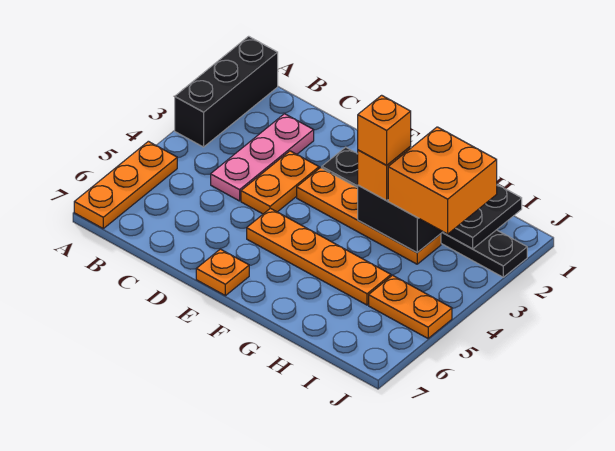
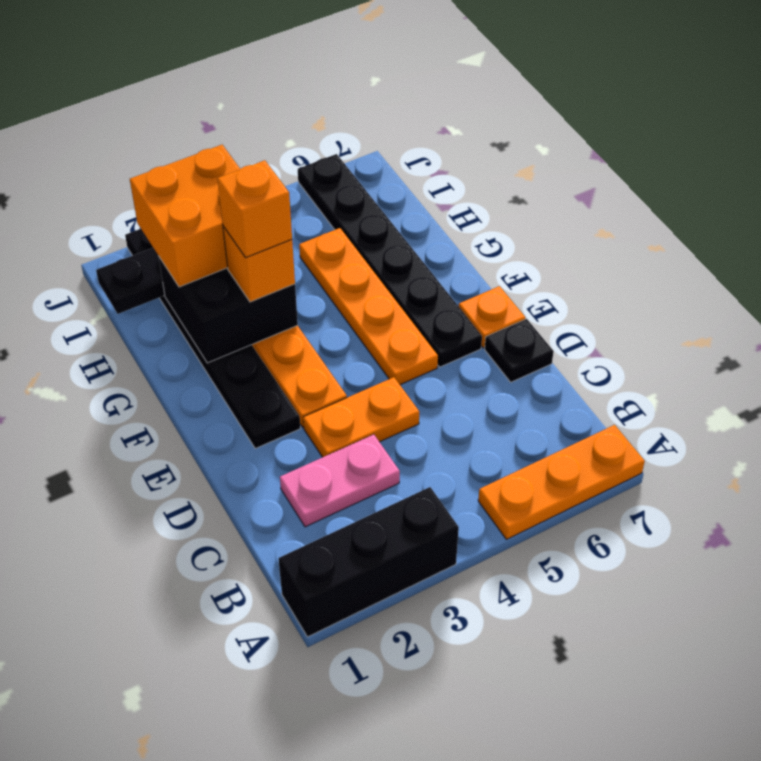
pink plate C2:C4 level 1 -> pink plate C2:C3 level 1
none -> black plate D7 level 1
none -> black plate E6:J6 level 1
orange plate I5:J5 level 1 -> none

